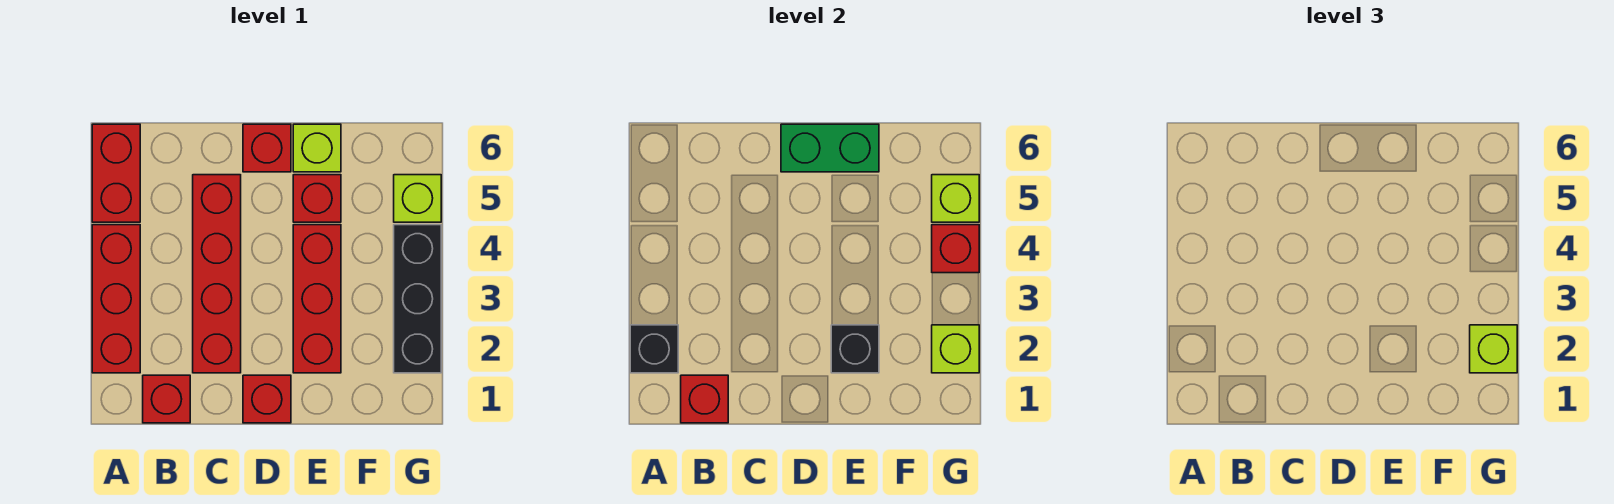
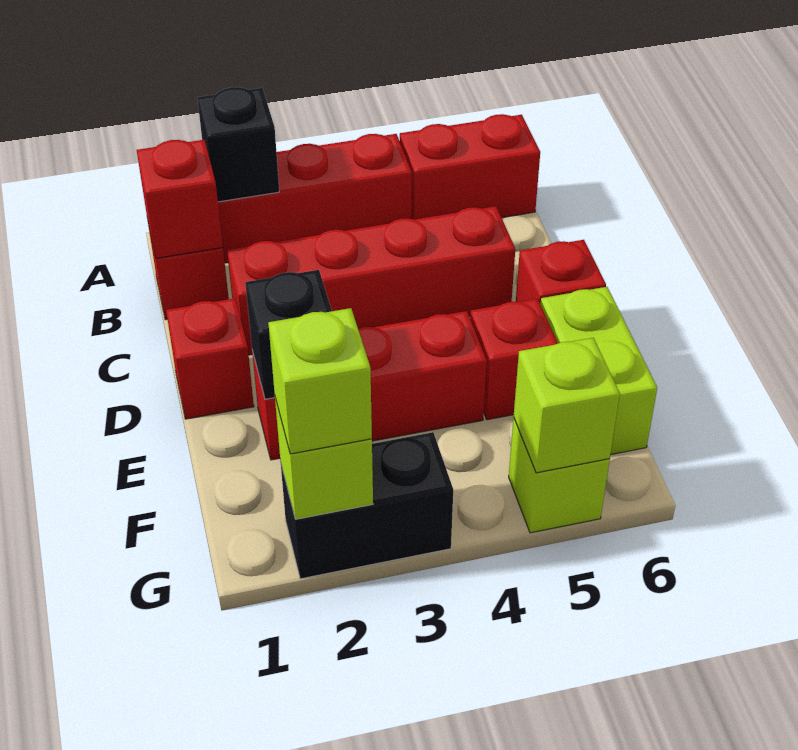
green brick D6:E6 level 2 -> none
lime brick E6 level 1 -> lime brick E6:F6 level 1
black brick G2:G4 level 1 -> black brick G2:G3 level 1
red brick G4 level 2 -> none

